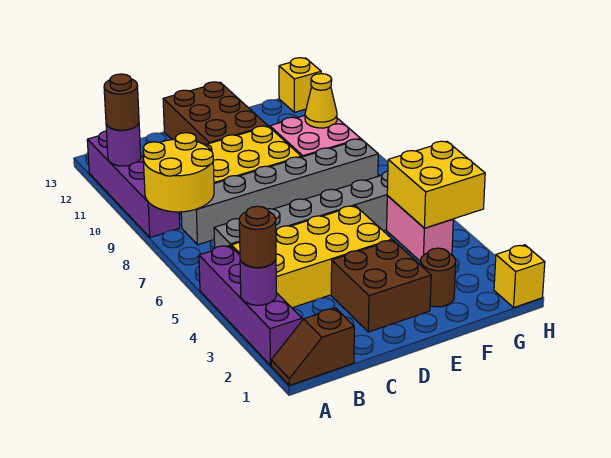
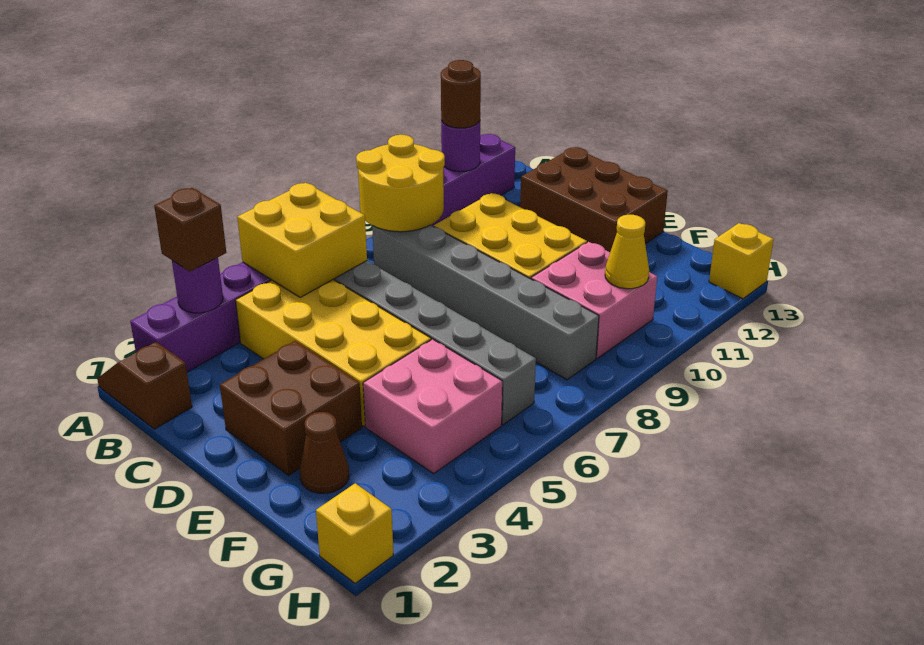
brown round brick A3 level 3 -> brown brick A3 level 3
brown brick D11:E13 level 1 -> brown brick C12:E13 level 1
brown round brick F2 level 1 -> brown cone F2 level 1
pink brick G4:G5 level 1 -> pink brick F4:G5 level 1
yellow brick G4:H5 level 2 -> yellow brick A5:B6 level 2

